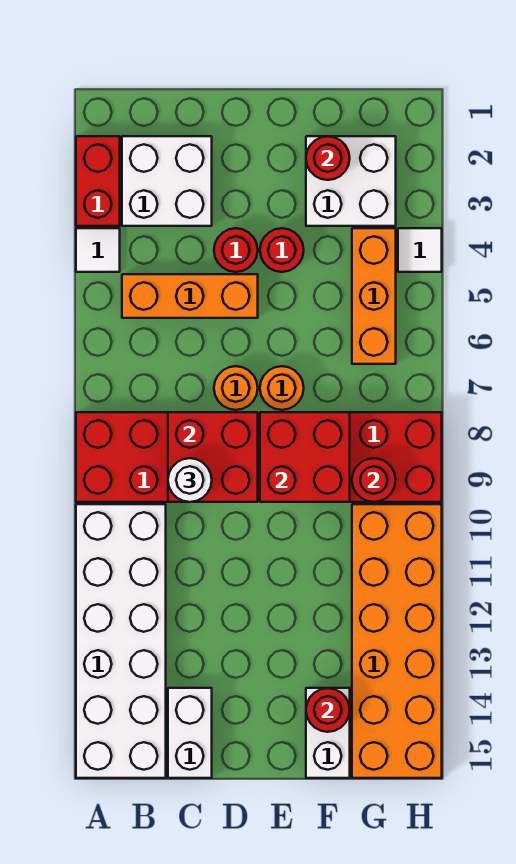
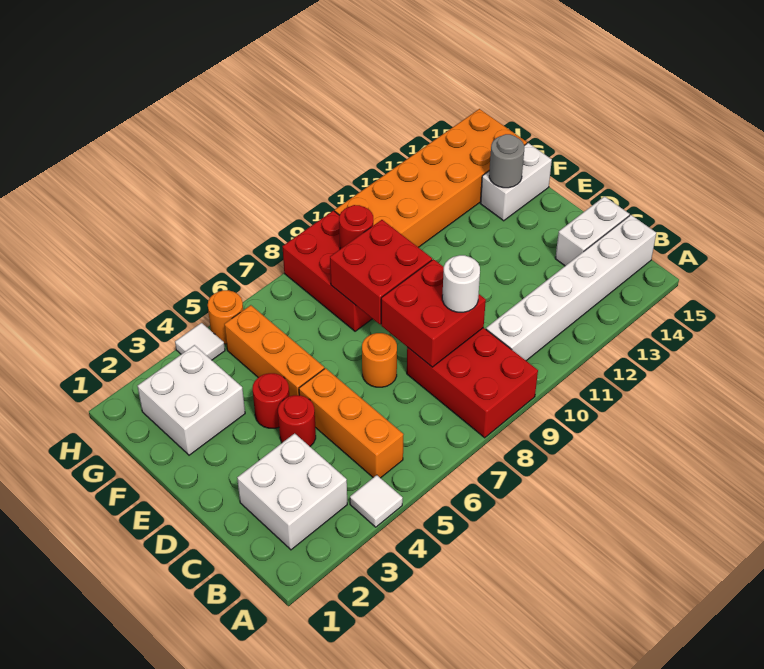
red brick A2:A3 level 1 -> none
white brick A10:B15 level 1 -> white brick B10:B15 level 1
orange round brick E7 level 1 -> orange round brick H5 level 1
red round brick F2 level 2 -> none
red round brick F14 level 2 -> grey round brick F14 level 2
orange brick G4:G6 level 1 -> orange brick E5:G5 level 1

